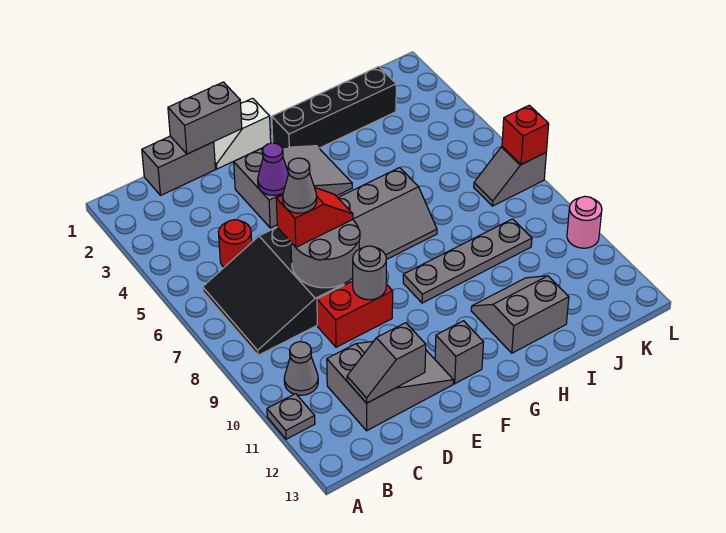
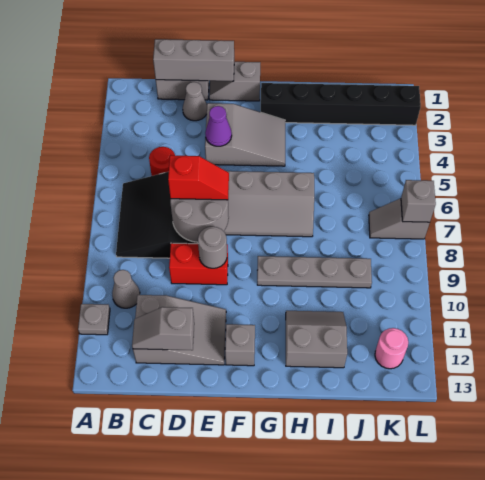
grey brick D1:E1 level 2 -> grey brick C1:E1 level 2
grey cone D7 level 4 -> grey cone D2 level 1
white slope E1:F1 level 1 top F -> grey slope E1:F1 level 1 top F
black brick G2:J2 level 1 -> black brick G2:L2 level 1
red brick L7 level 2 -> grey brick L7 level 2
pink round brick L10 level 1 -> pink round brick K12 level 1

